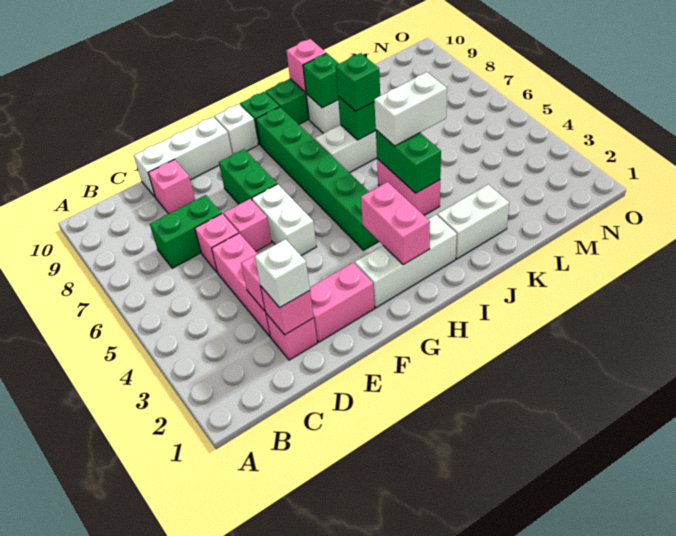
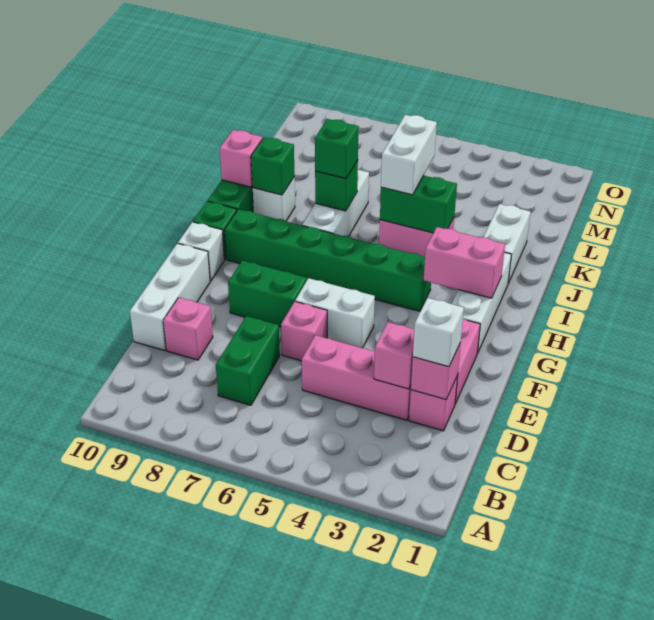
pink brick D6 level 1 -> none

